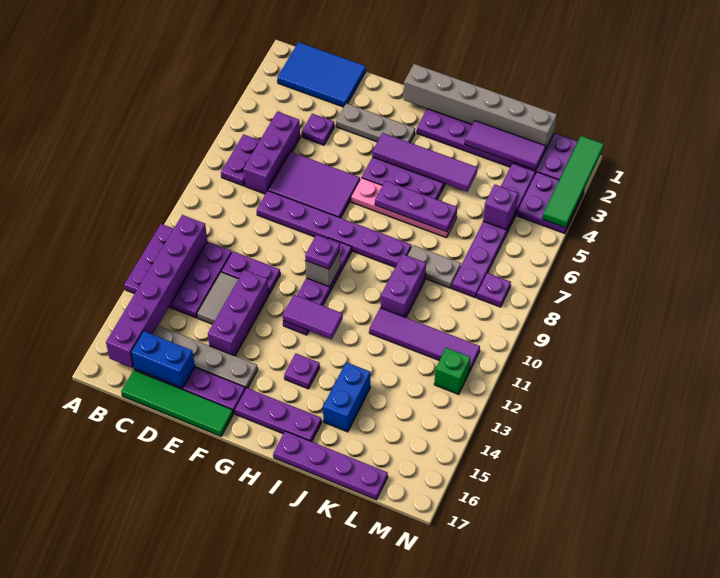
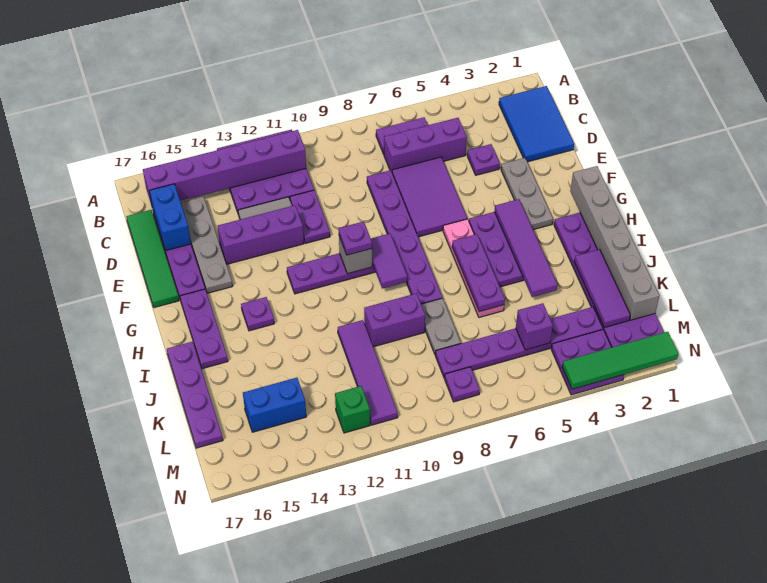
purple tile G12:H12 level 2 -> purple tile G9:H9 level 2
blue brick J14:J15 level 1 -> blue brick L14:L15 level 1

